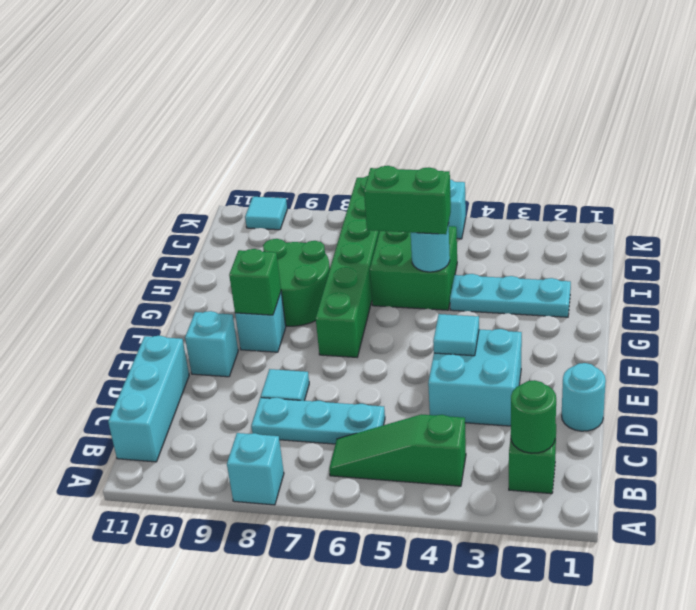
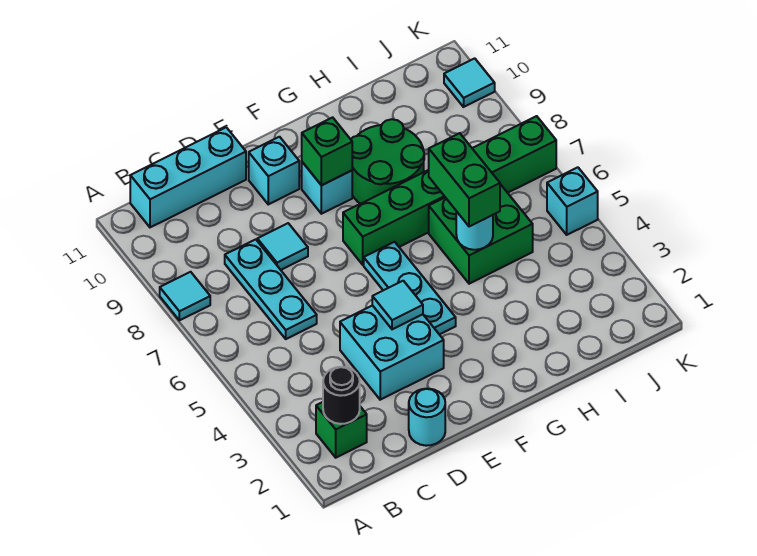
cyan brick A8 level 1 -> cyan tile A8 level 1
green round brick B2 level 2 -> black round brick B2 level 2
green slope B4:B6 level 1 top 4 -> none
cyan plate H2:H4 level 1 -> cyan plate F4:F6 level 1

